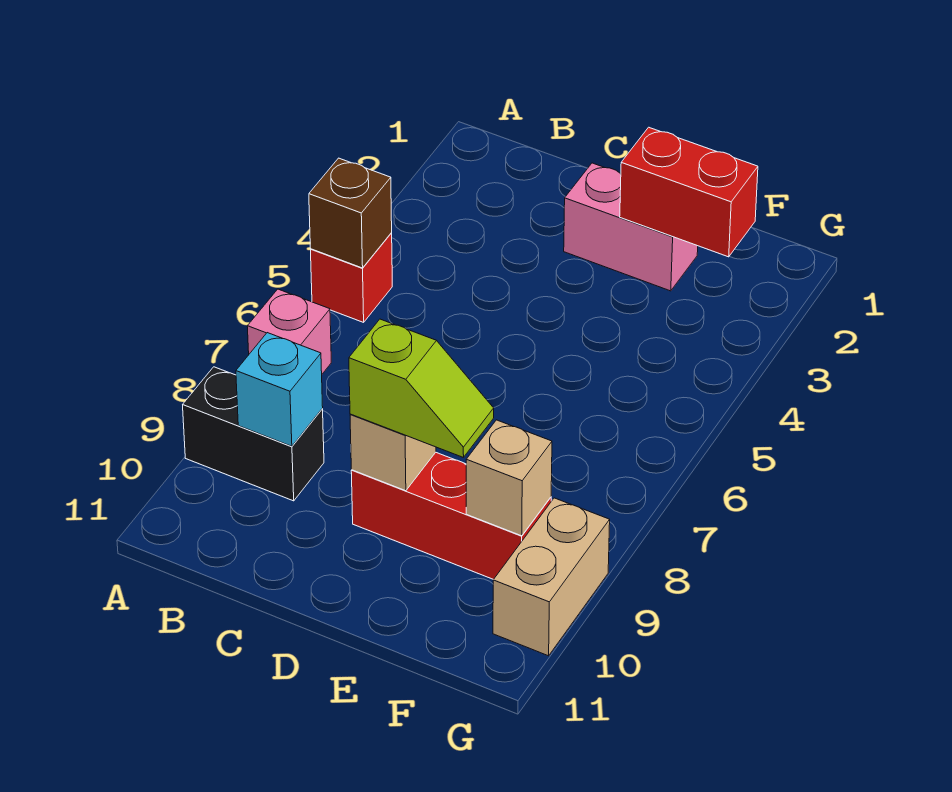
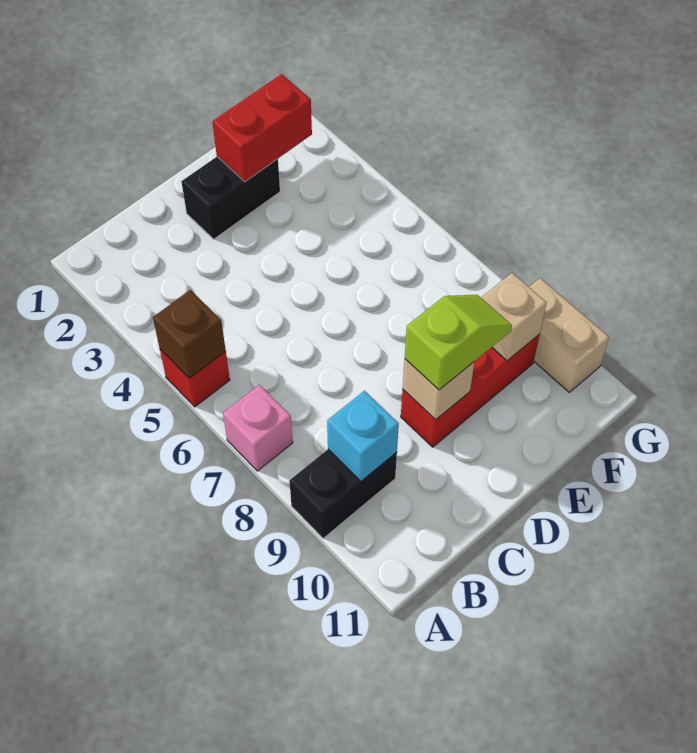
pink brick D2:E2 level 1 -> black brick D2:E2 level 1

